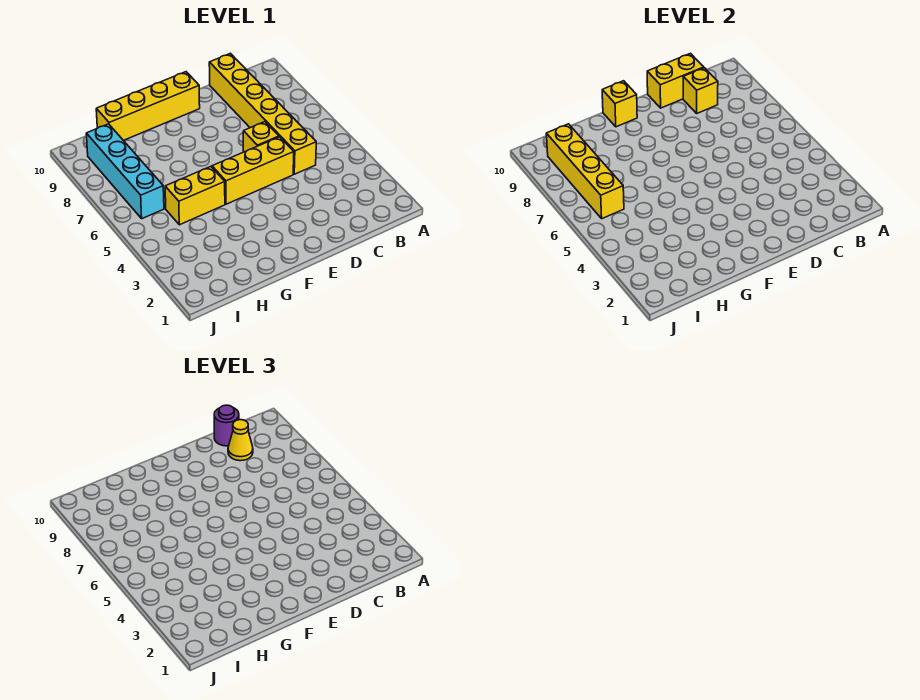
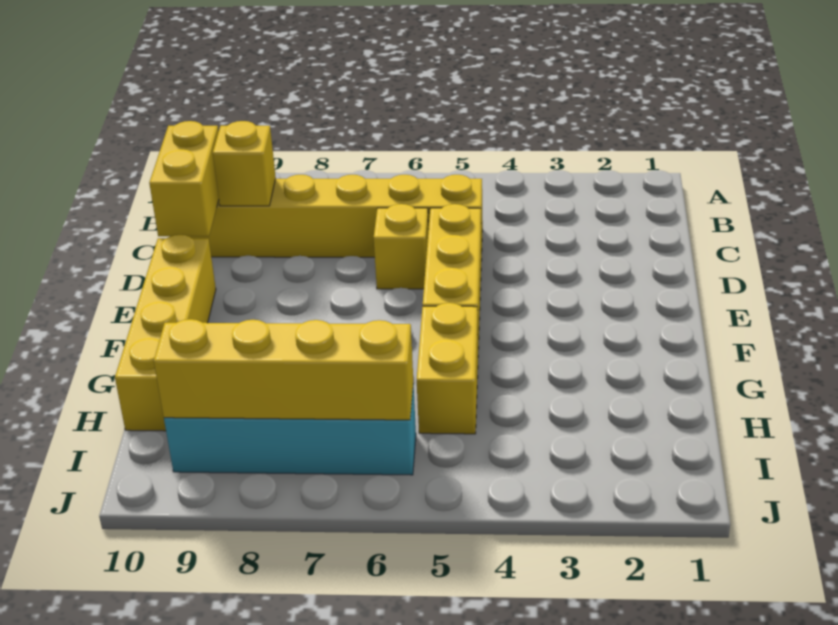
yellow cone C9 level 3 -> none
purple round brick C10 level 3 -> none
yellow brick F10 level 2 -> none

